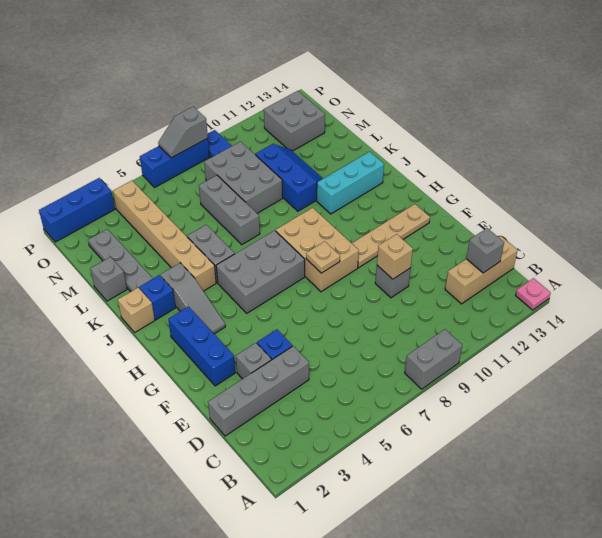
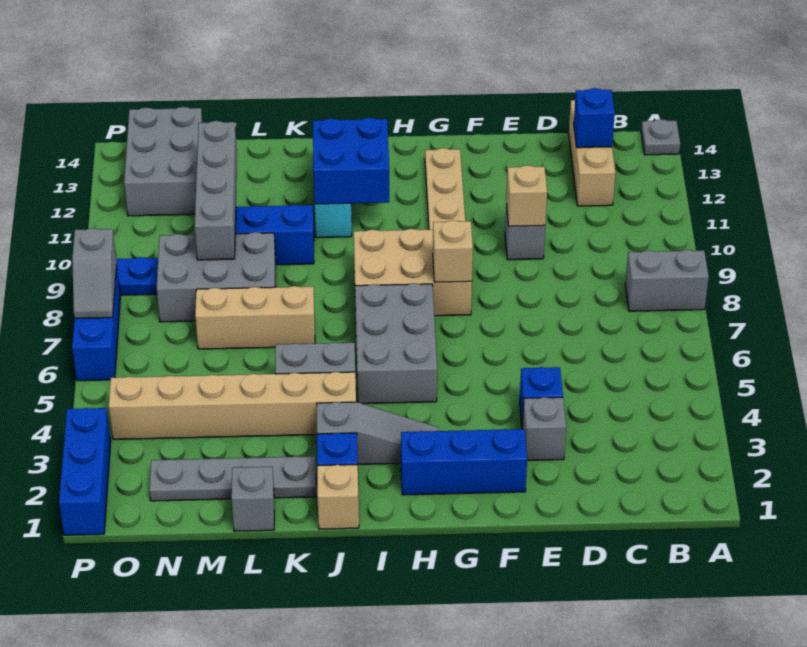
grey brick A8:A9 level 1 -> grey brick A8:B8 level 1
pink plate A14 level 1 -> grey plate A14 level 1
grey brick C13 level 2 -> blue brick C13 level 2
grey brick D1:D4 level 1 -> grey brick M9:M12 level 2
tan plate G8 level 2 -> tan brick G8 level 2
none -> blue brick I11:J12 level 2
grey brick K7:M7 level 1 -> tan brick K7:M7 level 1
grey brick N12:O13 level 1 -> grey brick N12:O14 level 1

